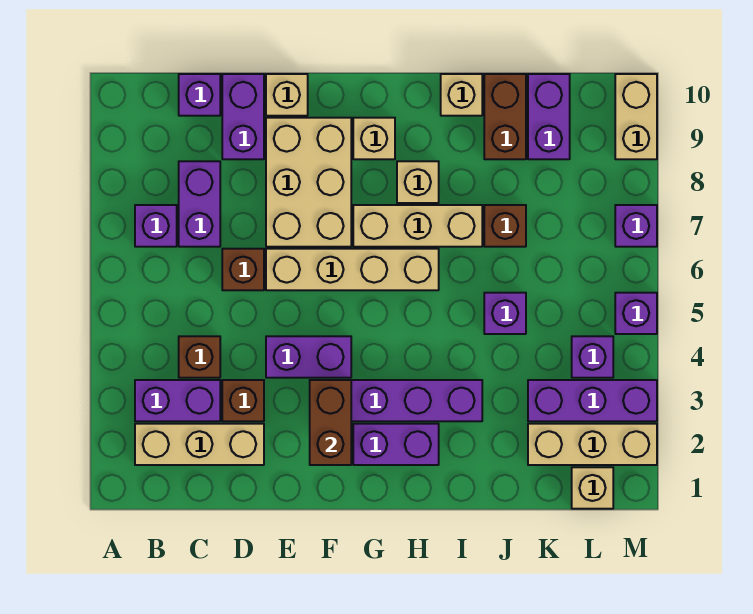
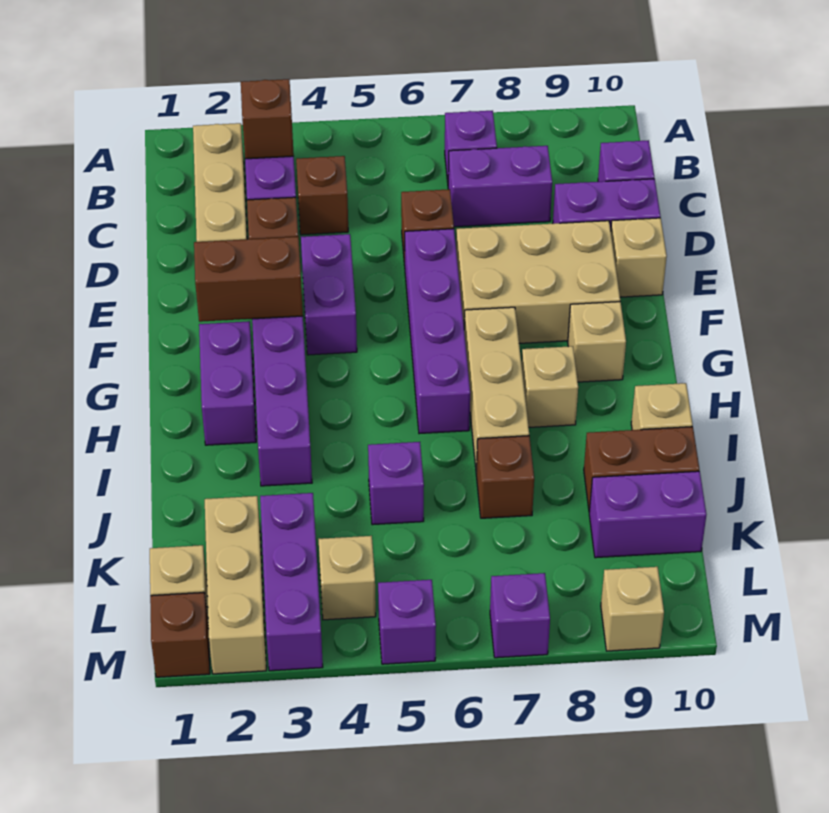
none -> brown brick B3 level 2
tan brick E6:H6 level 1 -> purple brick E6:H6 level 1
purple brick L4 level 1 -> tan brick L4 level 1
none -> brown brick M1 level 1
tan brick M9:M10 level 1 -> tan brick M9 level 1

